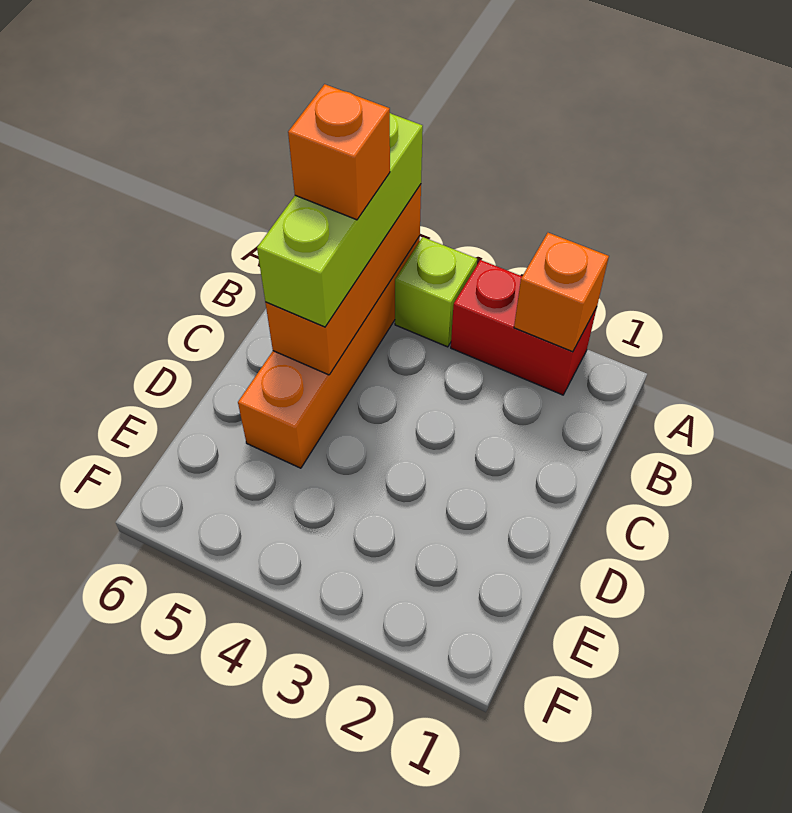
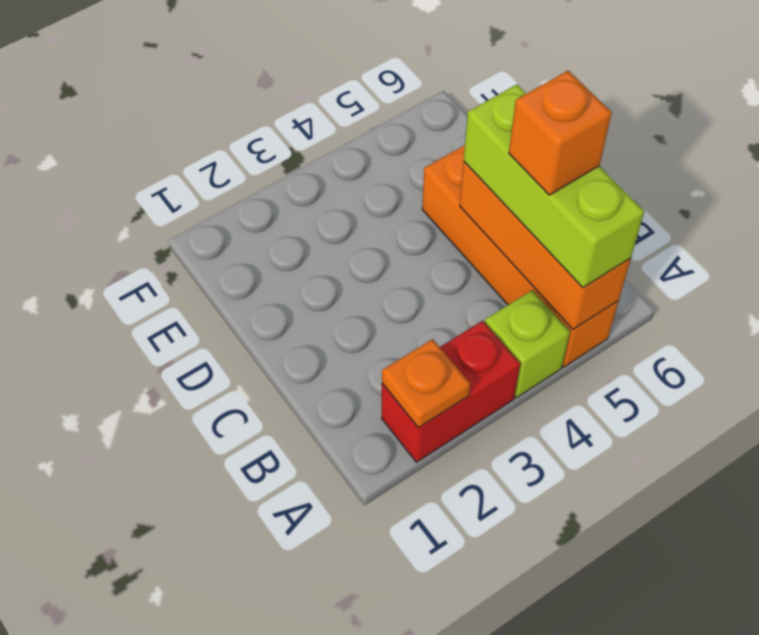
orange brick A2 level 2 -> orange plate A2 level 2

